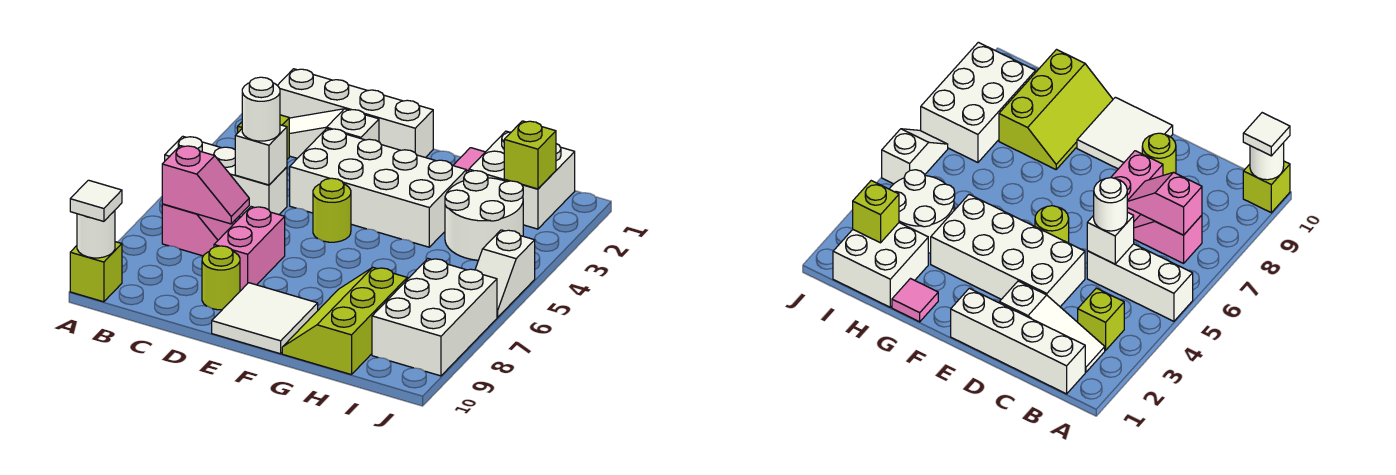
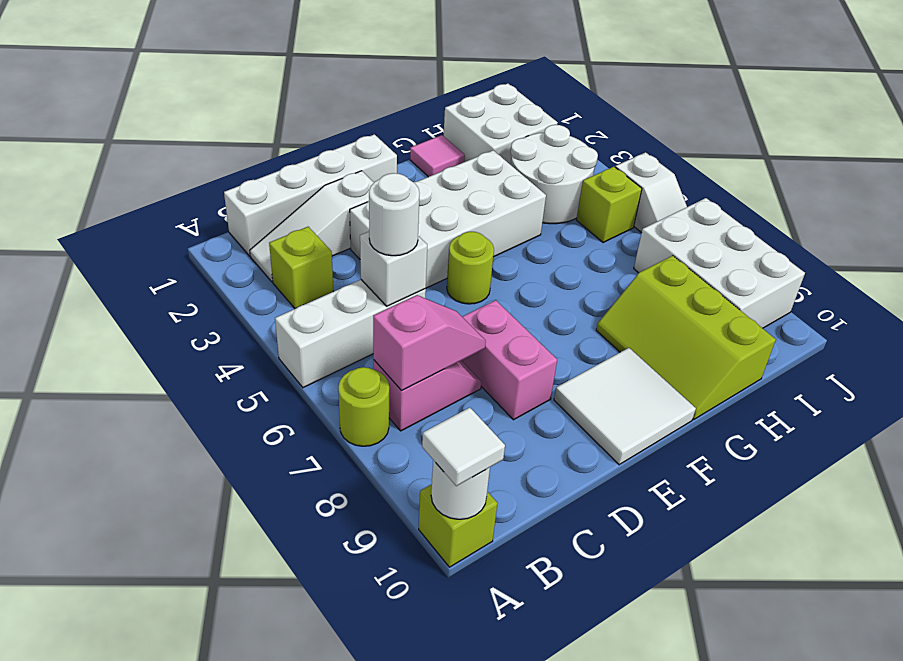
lime round brick D9 level 1 -> lime round brick A7 level 1
lime brick I2 level 2 -> lime brick I5 level 1

